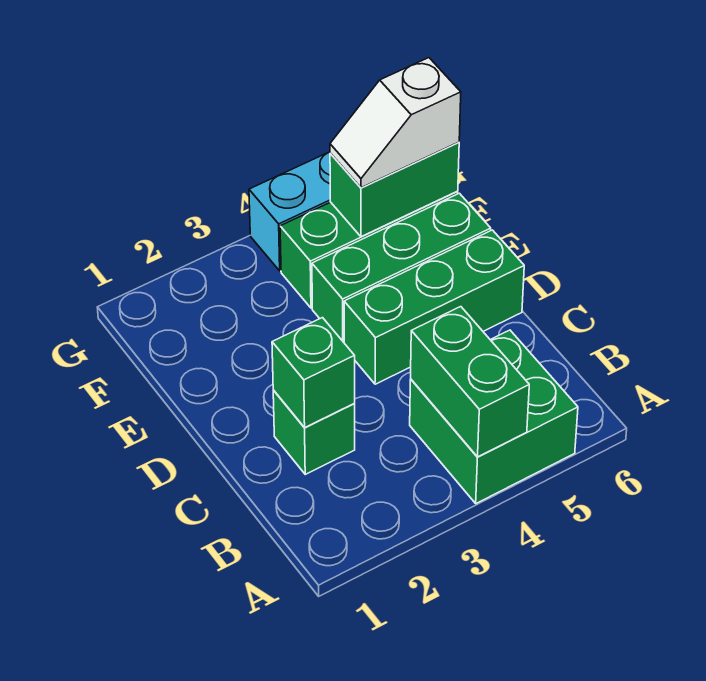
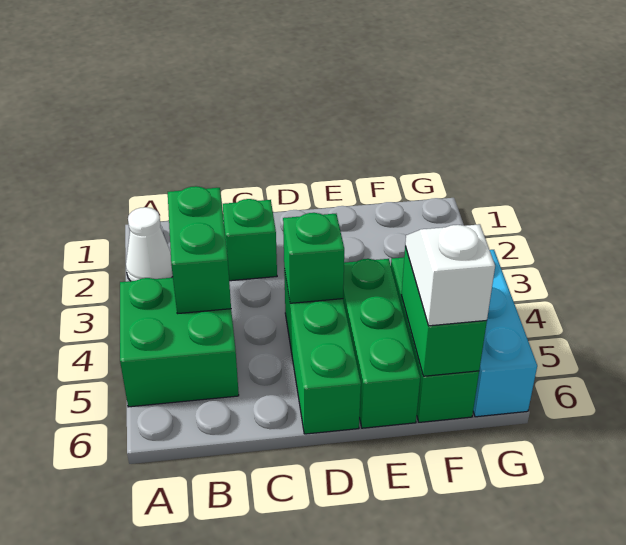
none -> white cone A2 level 1
green brick A4:B4 level 2 -> green brick B3:B4 level 2
green brick C2 level 2 -> green brick D4 level 2

